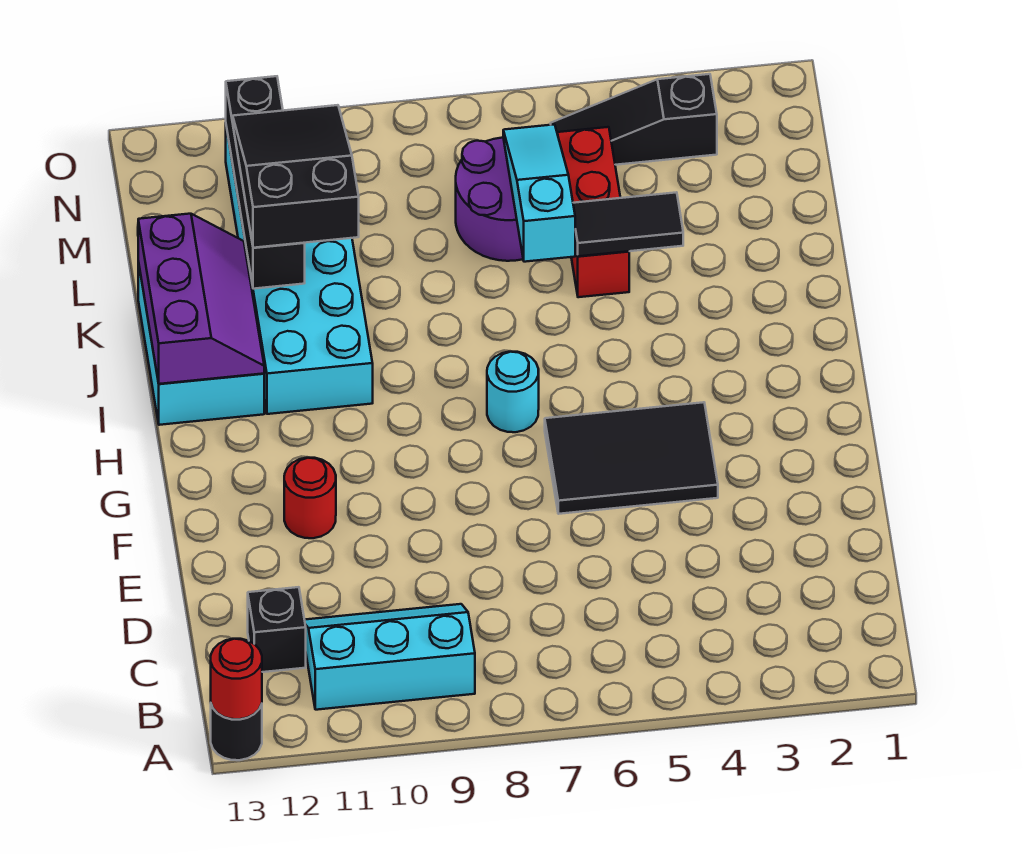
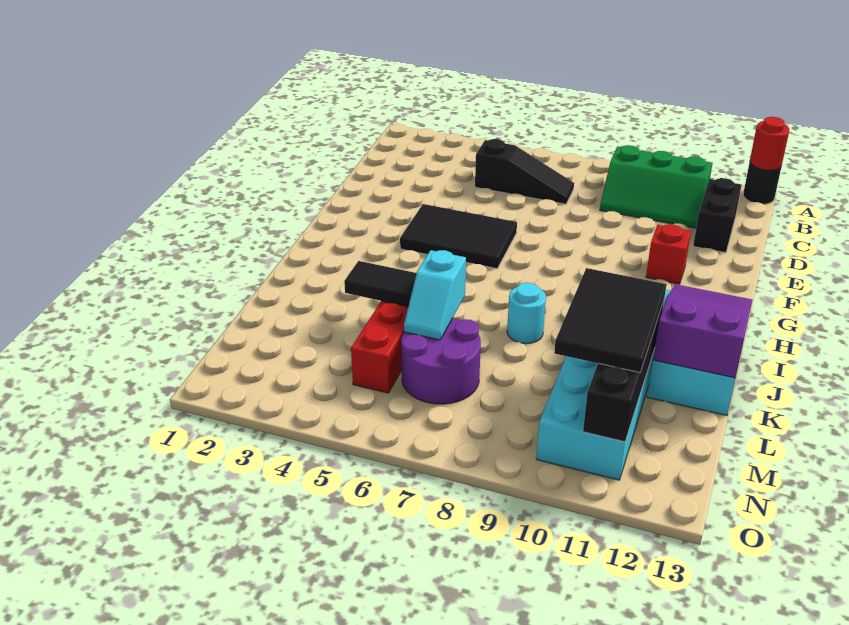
cyan slope B9:C11 level 1 top B -> green slope B9:C11 level 1 top B
black brick C12 level 1 -> black brick C12:D12 level 1
red round brick F11 level 1 -> red brick F11 level 1
cyan round brick H7 level 1 -> cyan round brick J8 level 1
purple slope I12:K13 level 2 top 13 -> purple slope I12:K13 level 2 top K
cyan slope K6:M6 level 2 top K -> cyan slope K6:L6 level 2 top K
black slope K10:M11 level 3 top K -> black tile K10:M11 level 3
black slope N3:N5 level 1 top 3 -> black slope C5:C7 level 1 top 5

